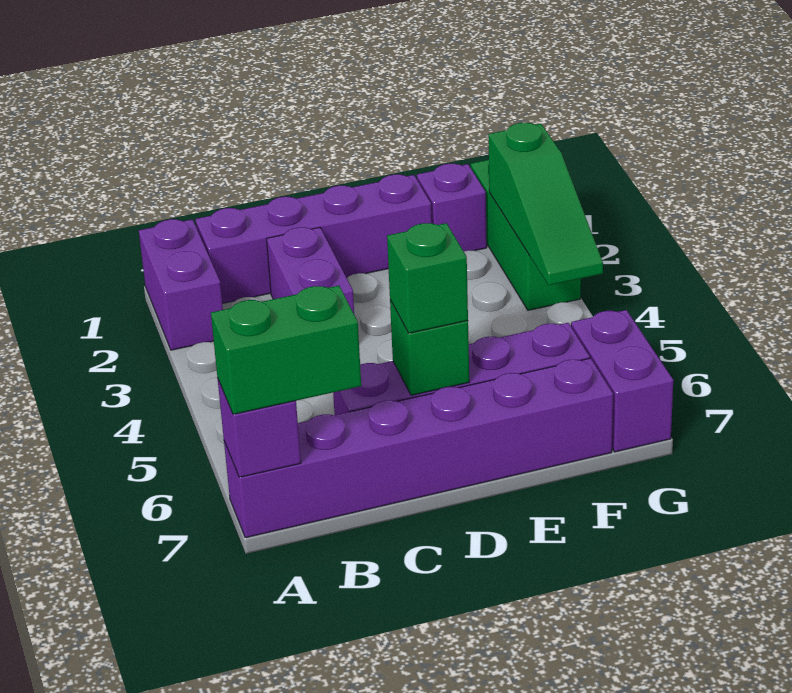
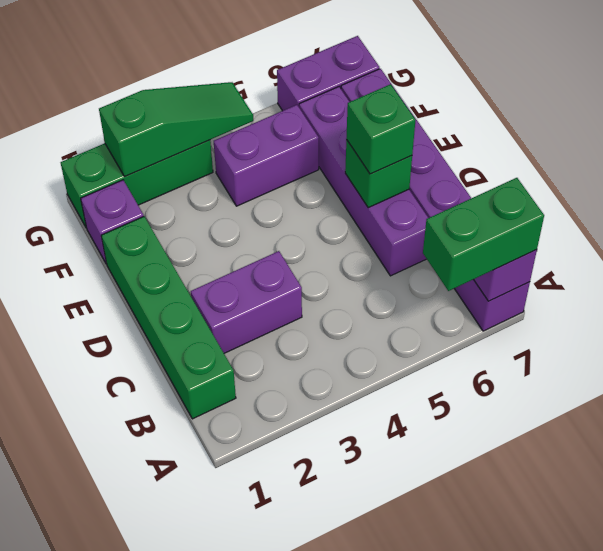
purple brick A1:A2 level 1 -> purple brick F4:F5 level 1
green brick A7:B7 level 3 -> green brick A6:A7 level 3
purple brick B1:E1 level 1 -> green brick B1:E1 level 1

